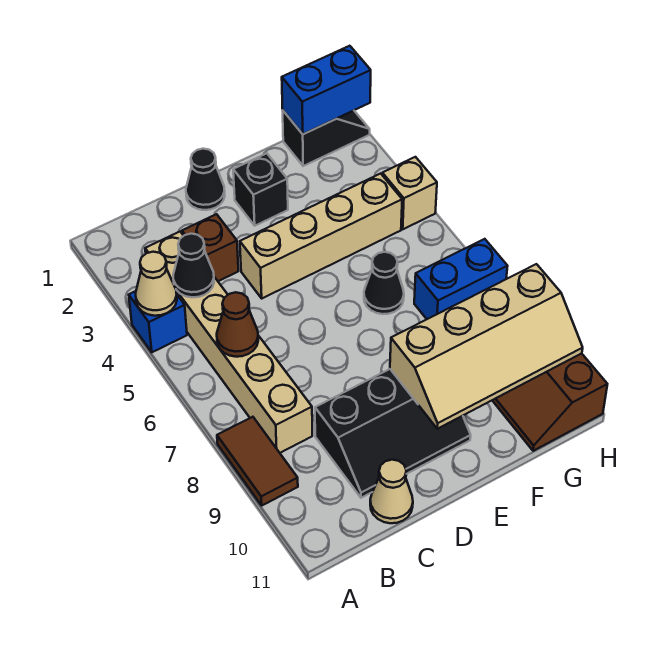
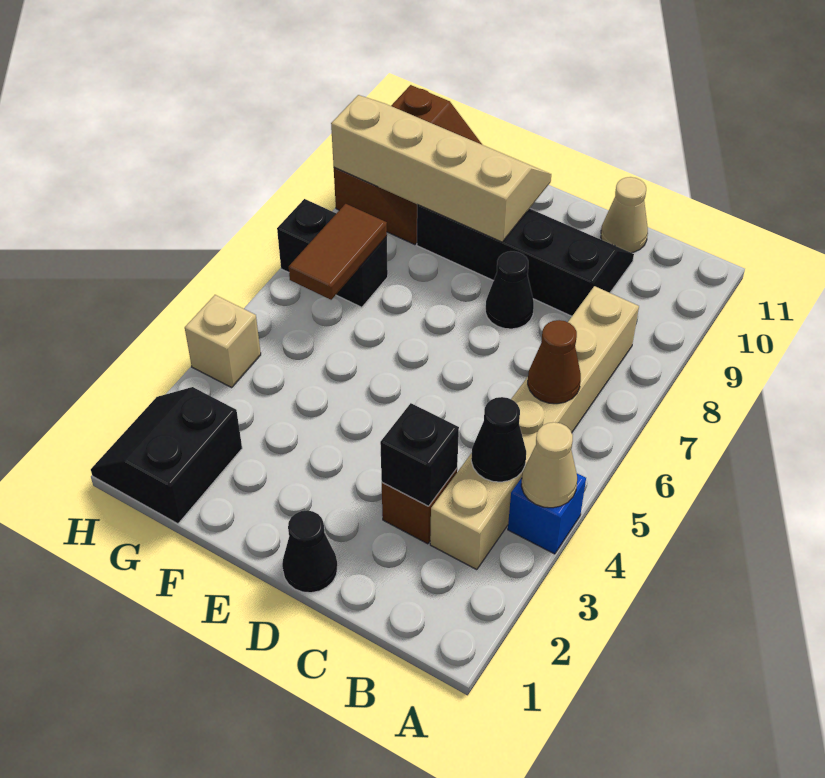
brown tile A8:A9 level 1 -> brown tile G6:G7 level 2
black slope C9:E10 level 1 top 9 -> black slope C9:F10 level 1 top 9
tan brick D4:G4 level 1 -> none
black brick E2 level 1 -> black brick C3 level 2
black cone F6 level 1 -> black cone D8 level 1
black slope G1:H1 level 1 top G -> black slope G1:H2 level 1 top G
blue brick G1:H1 level 2 -> none
blue brick G7:H7 level 1 -> black brick G7:H7 level 1

